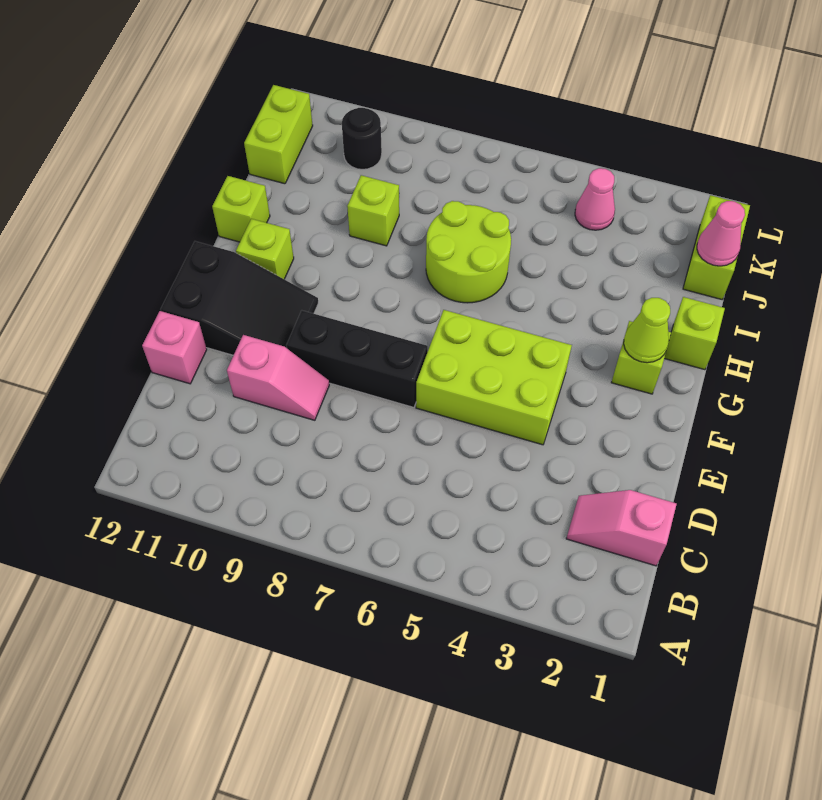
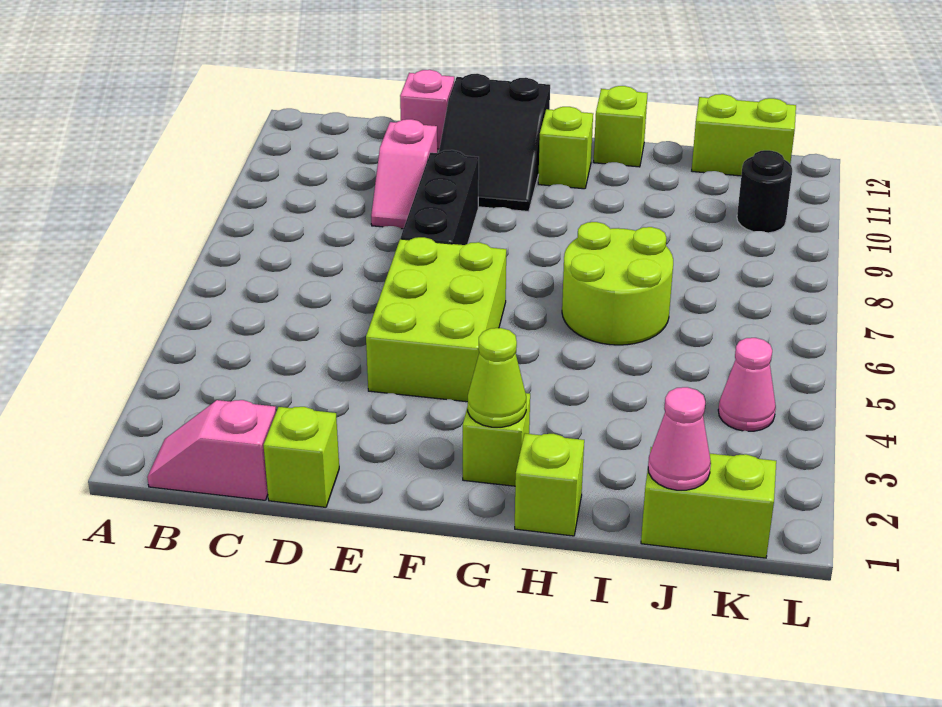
pink slope C1:C2 level 1 top 1 -> pink slope B1:C1 level 1 top C
lime brick I9 level 1 -> lime brick D1 level 1

